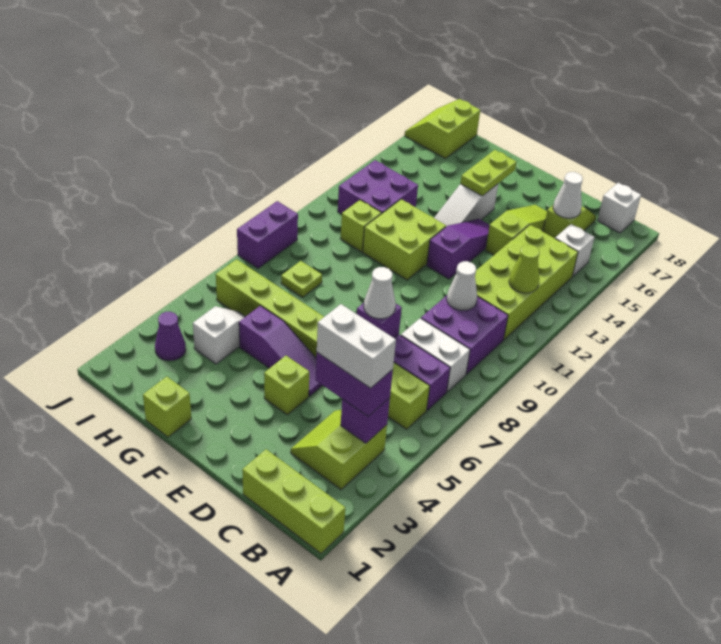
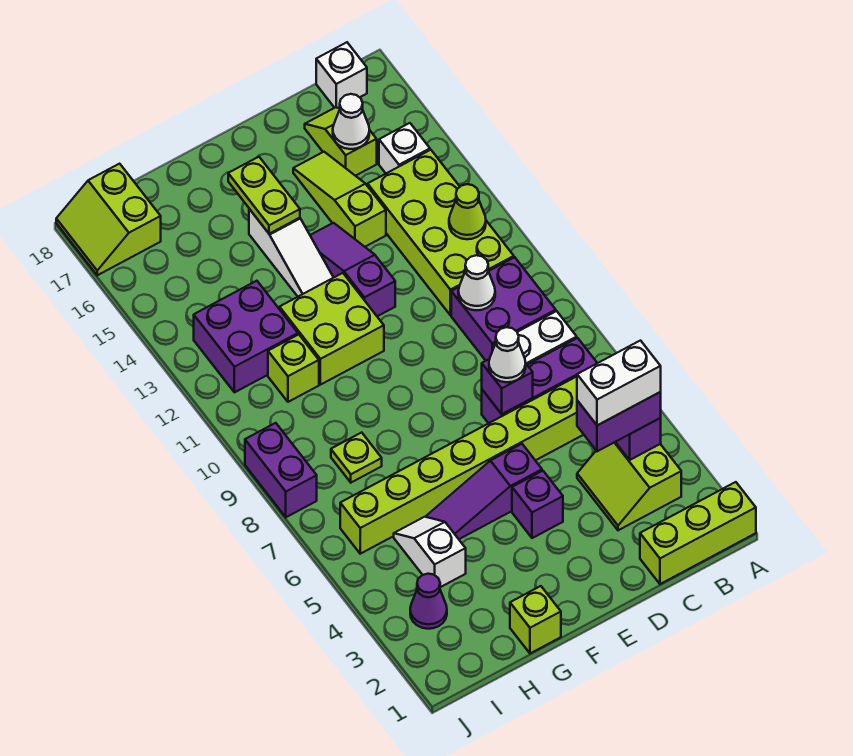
lime brick E4 level 1 -> purple brick E4 level 1
purple slope E5:G5 level 1 top G -> purple slope E5:G5 level 1 top E

